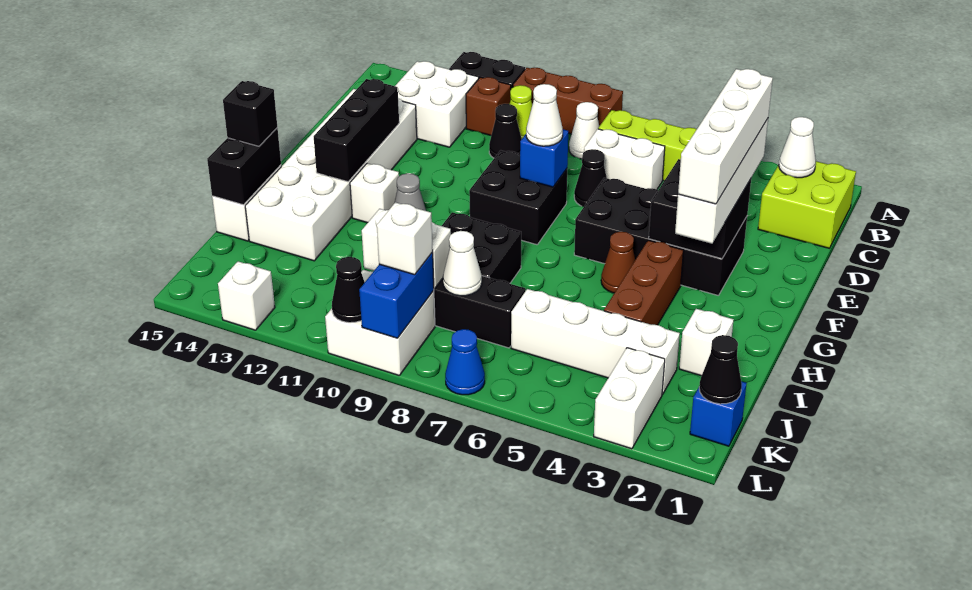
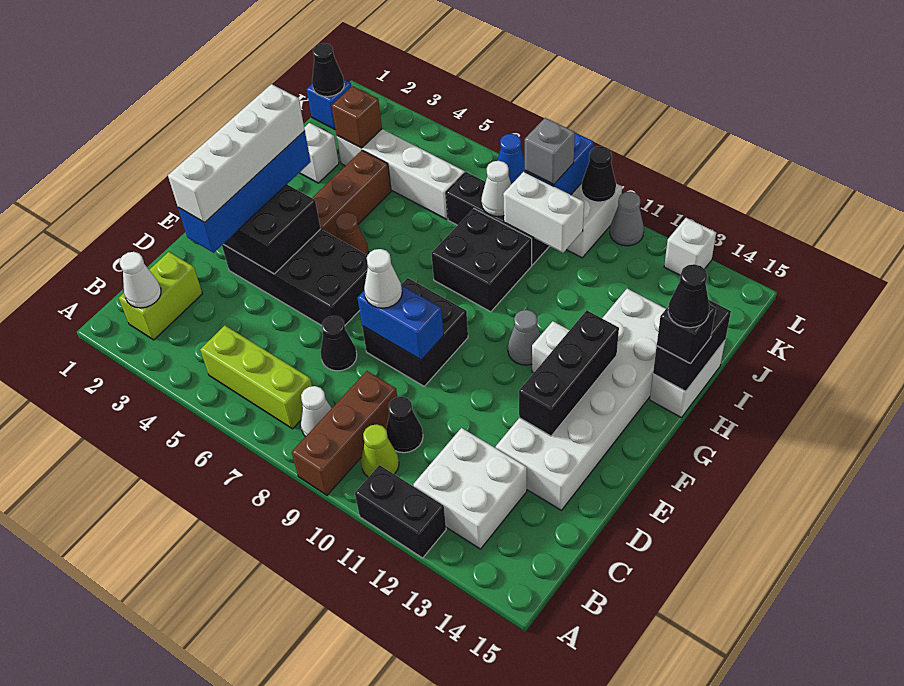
brown brick A8:A10 level 1 -> brown brick A9:C9 level 1
lime brick B1:C2 level 1 -> lime brick B2:C2 level 1
brown brick B11 level 1 -> brown brick J3 level 2
white brick C6:C7 level 1 -> none
white brick D3:G3 level 3 -> blue brick D3:G3 level 3
blue brick E8 level 2 -> blue brick E8:E9 level 2
none -> black cone H15 level 4
white brick K3:L3 level 1 -> none
white brick K9 level 3 -> grey brick K9 level 3
none -> grey cone L11 level 1

